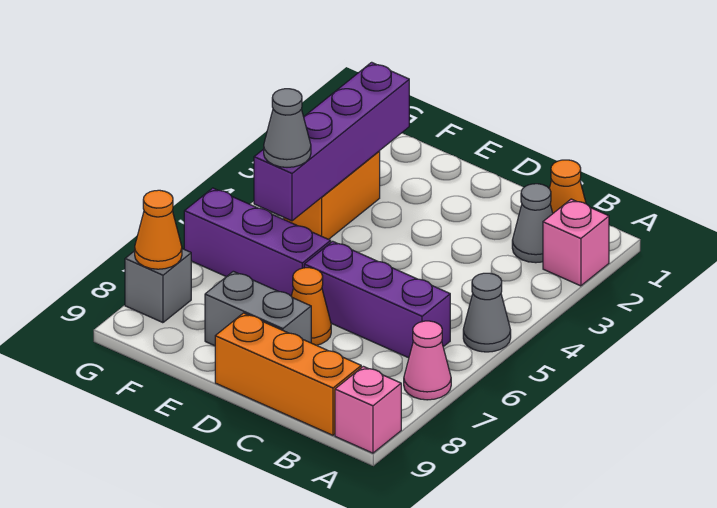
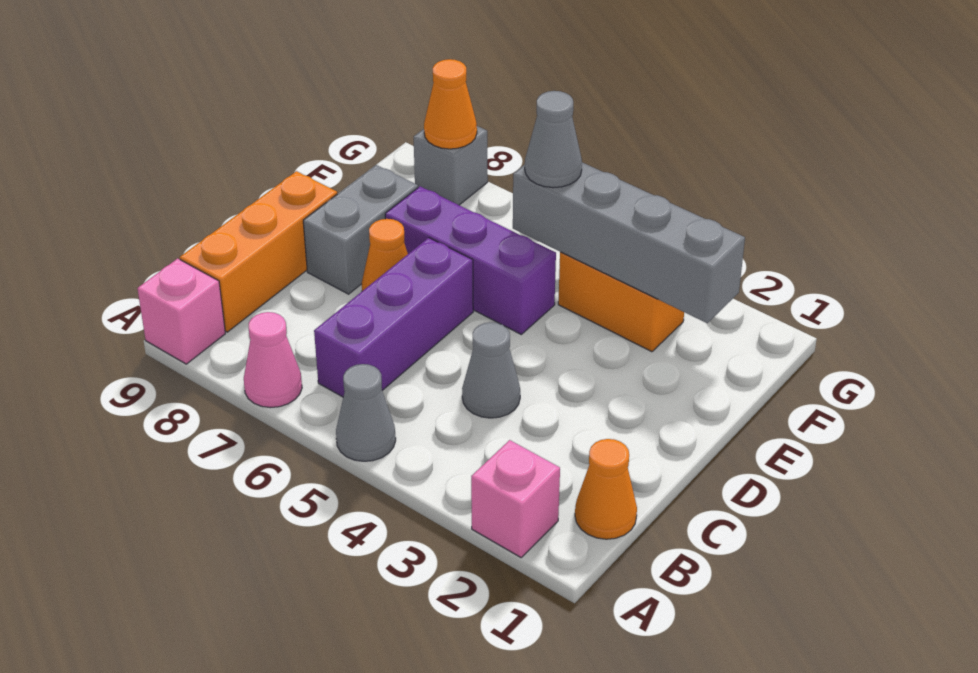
grey cone B2 level 1 -> grey cone C4 level 1
purple brick E6:G6 level 1 -> purple brick E5:E7 level 1
purple brick F2:F5 level 2 -> grey brick F2:F5 level 2

